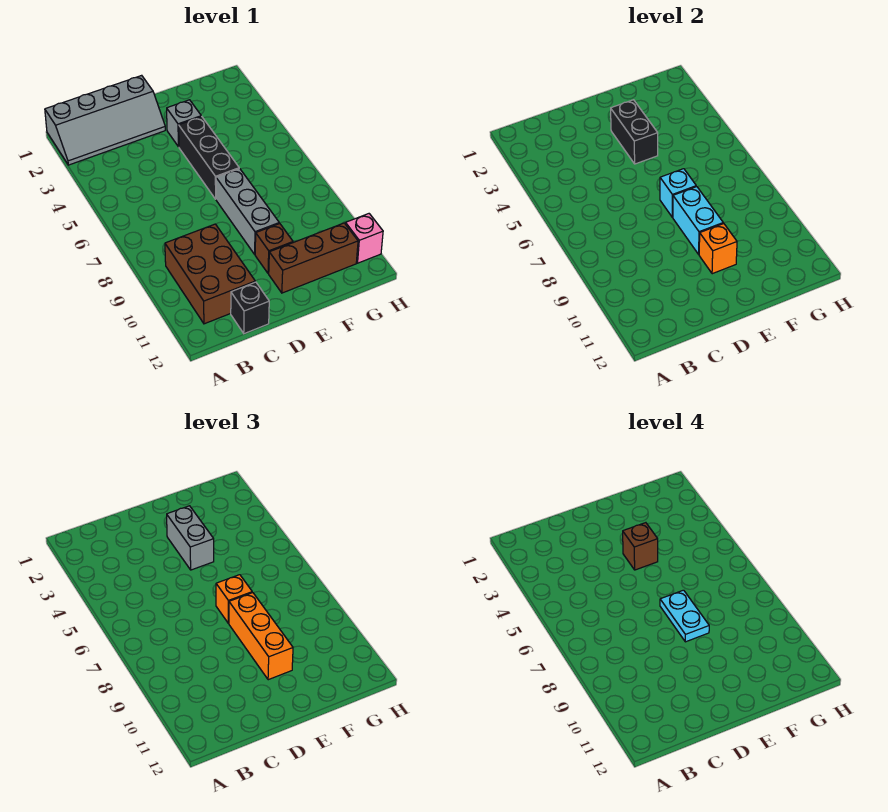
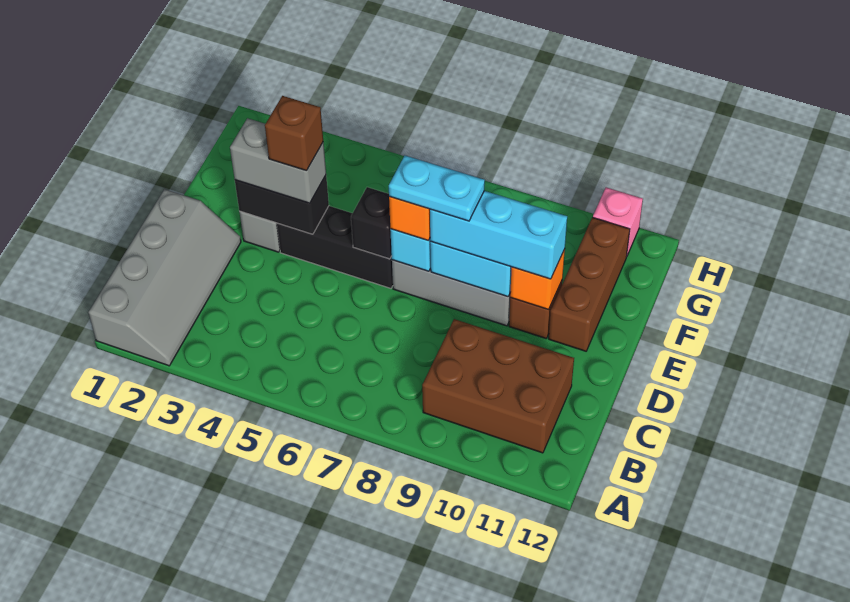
black brick C12 level 1 -> black brick E6 level 2
orange brick E8:E10 level 3 -> cyan brick E8:E10 level 3

